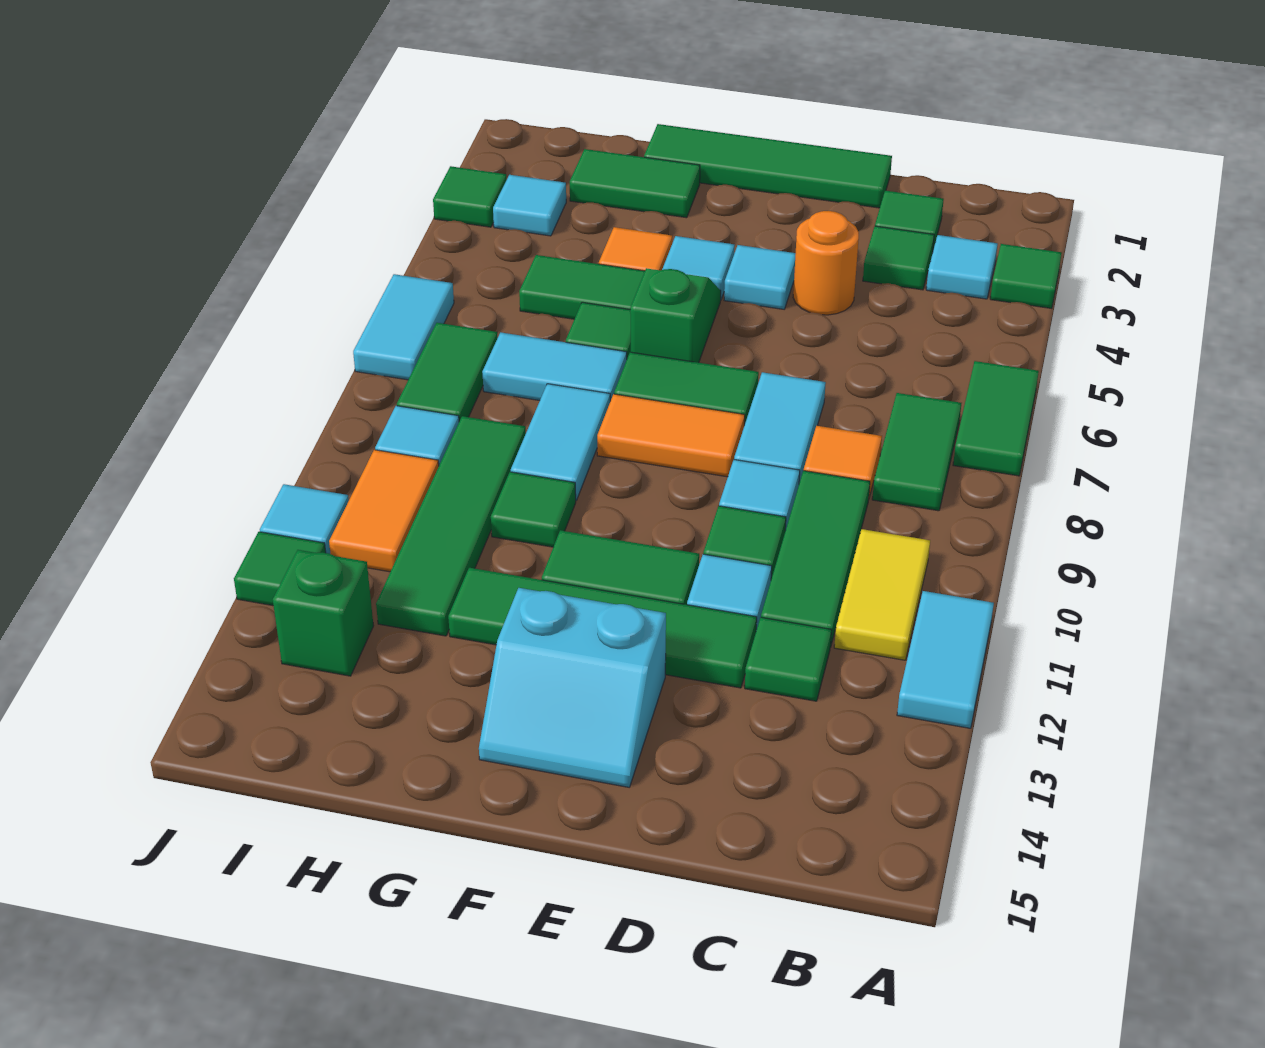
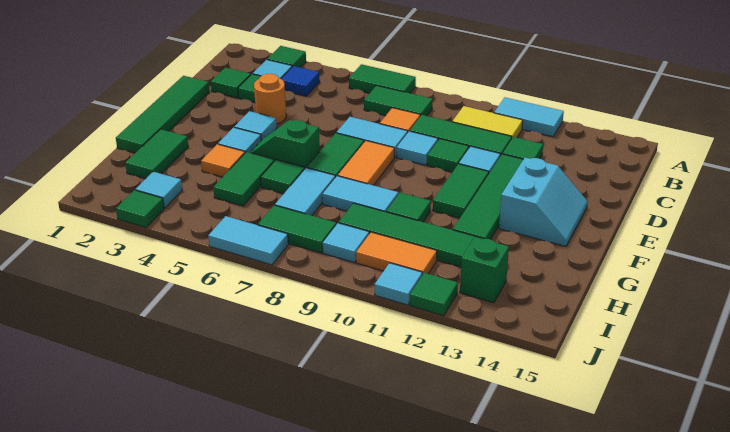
none -> blue tile B4 level 1

